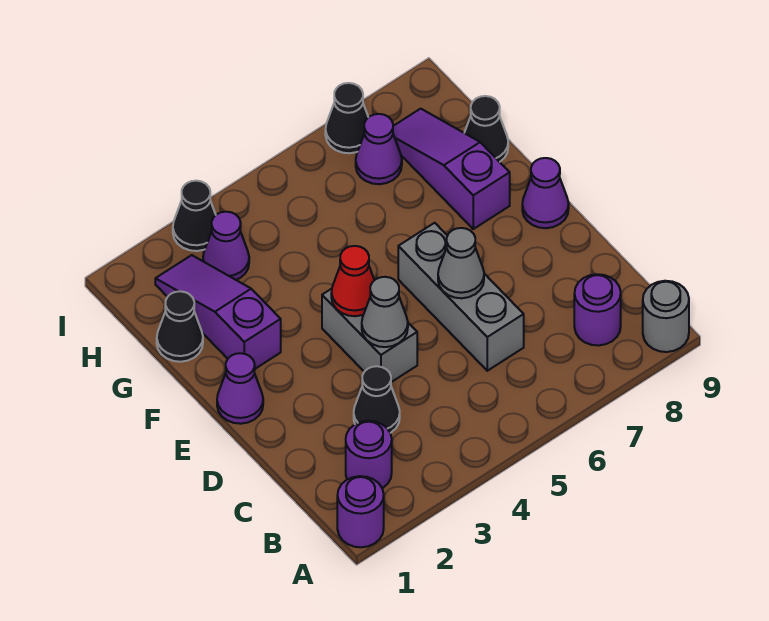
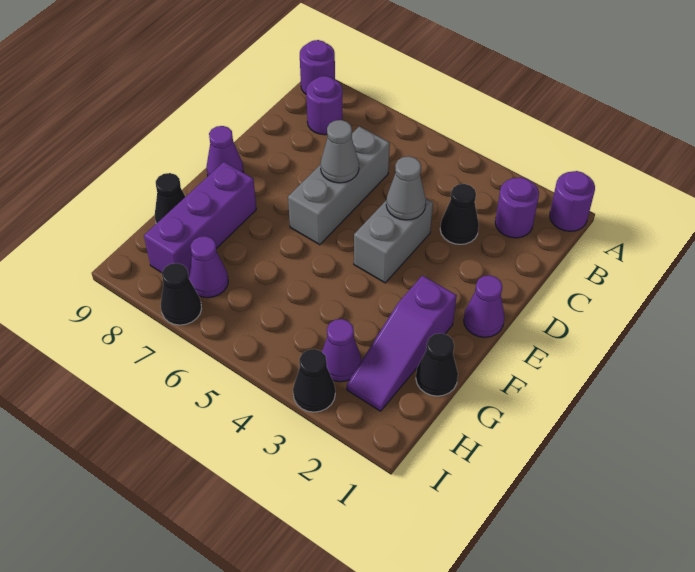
grey round brick A9 level 1 -> purple round brick A9 level 1
red cone E4 level 2 -> none
purple slope F8:H8 level 1 top F -> purple brick F8:H8 level 1

